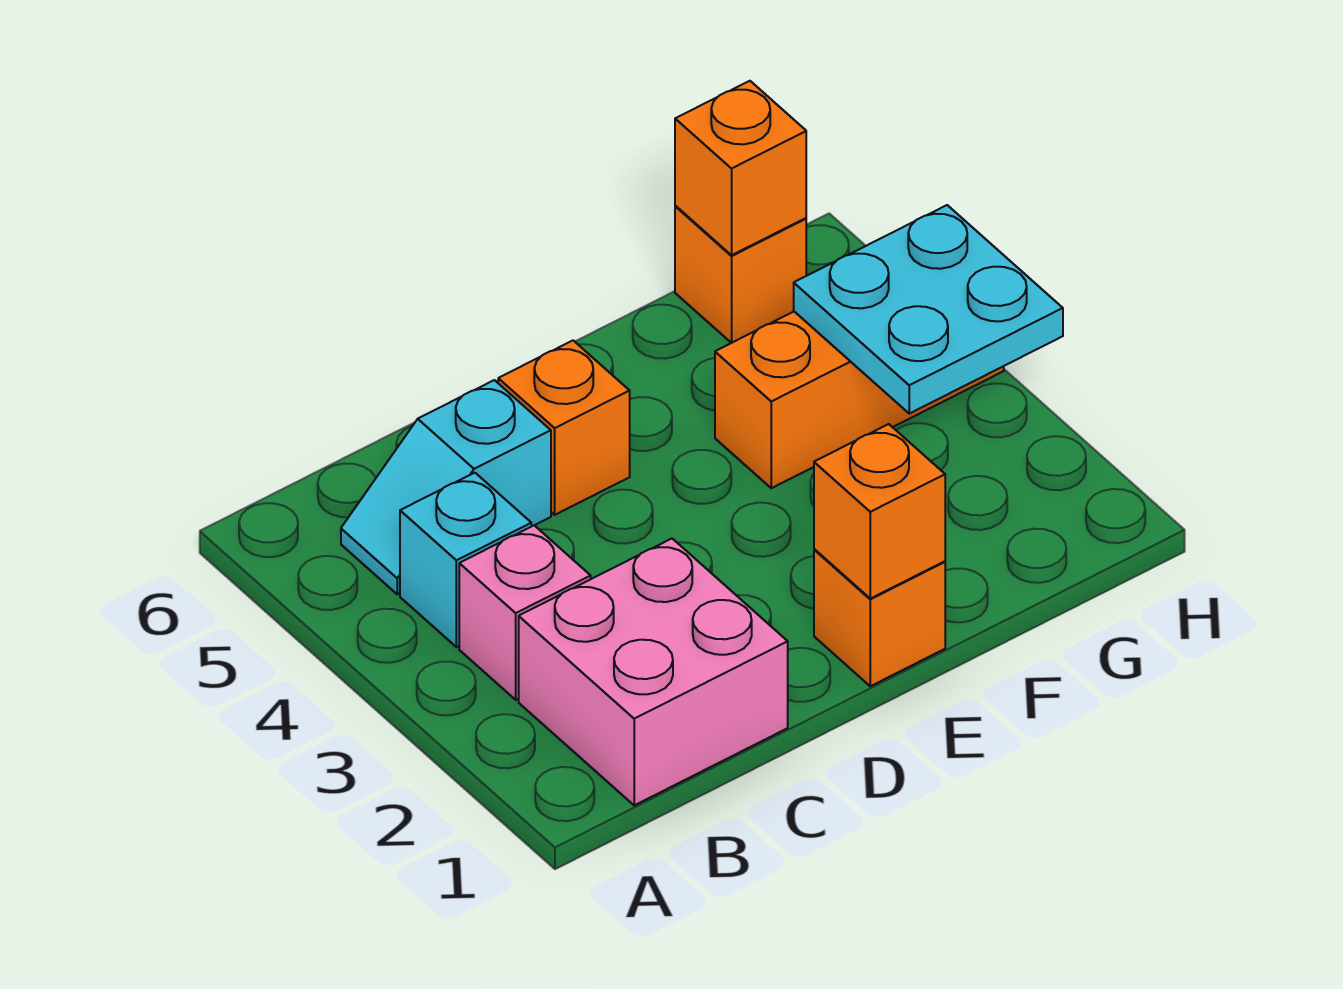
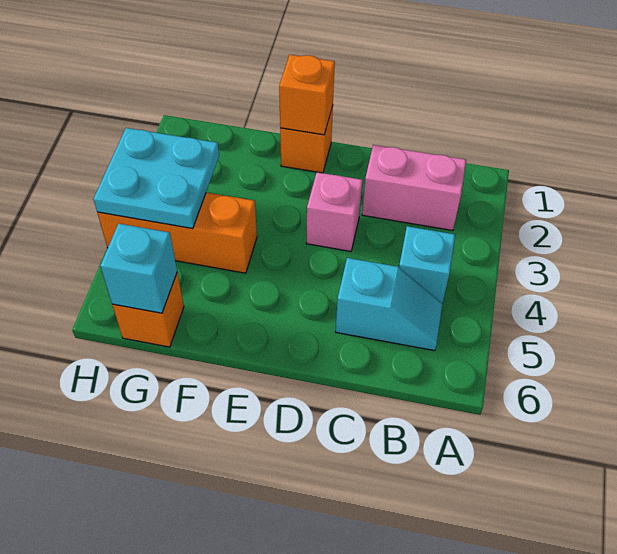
pink brick B1:C2 level 1 -> pink brick B2:C2 level 1
pink brick B3 level 1 -> pink brick D3 level 1
orange brick D5 level 1 -> none
orange brick G6 level 2 -> cyan brick G6 level 2

